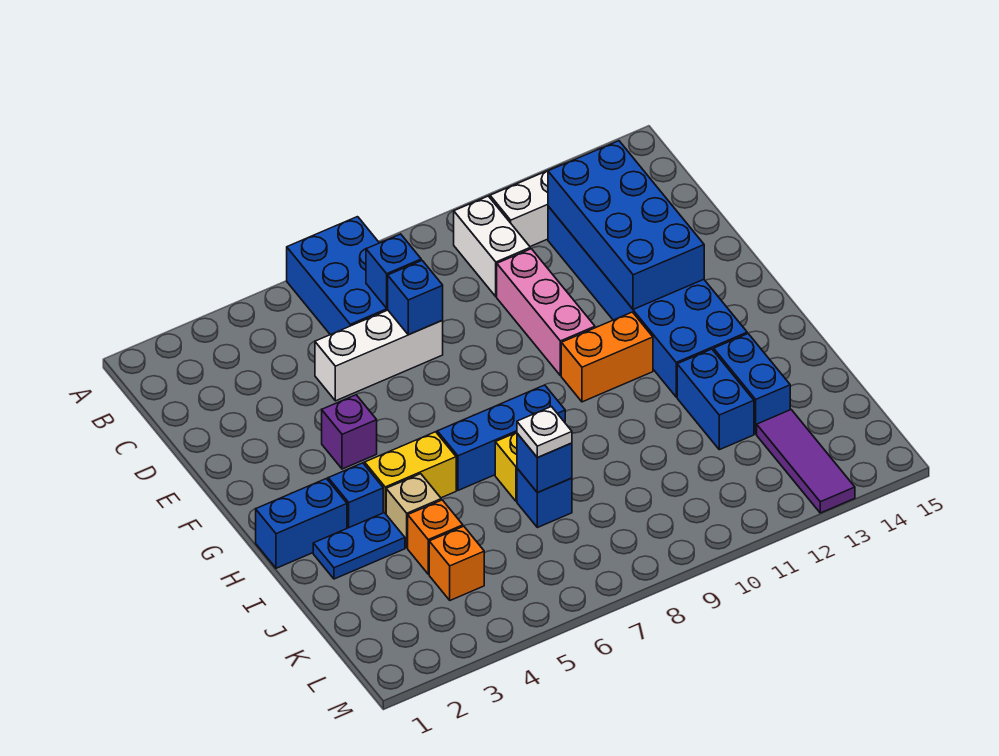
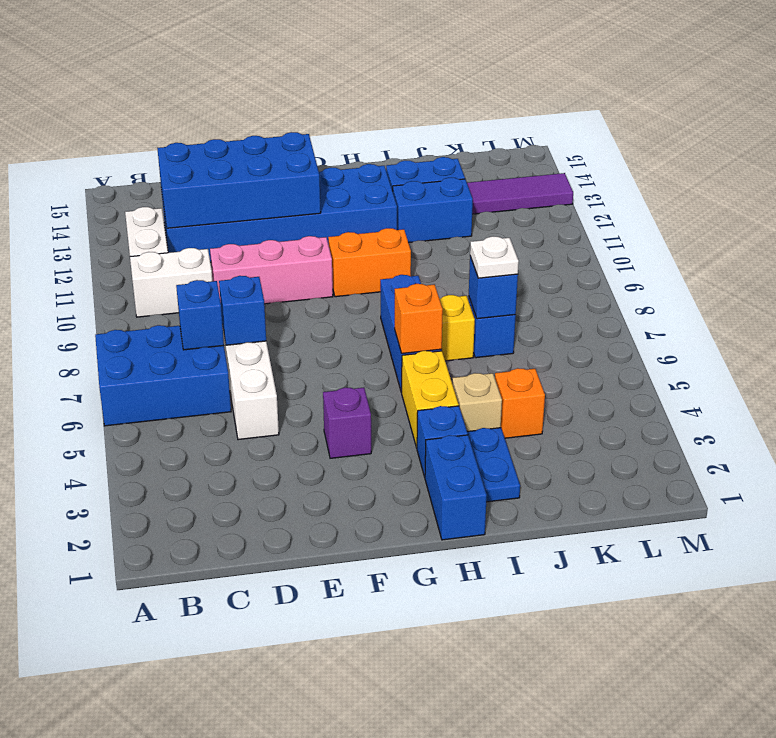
orange brick G10:G11 level 1 -> orange brick G10:H10 level 1
orange brick K4 level 1 -> orange brick H6 level 2

